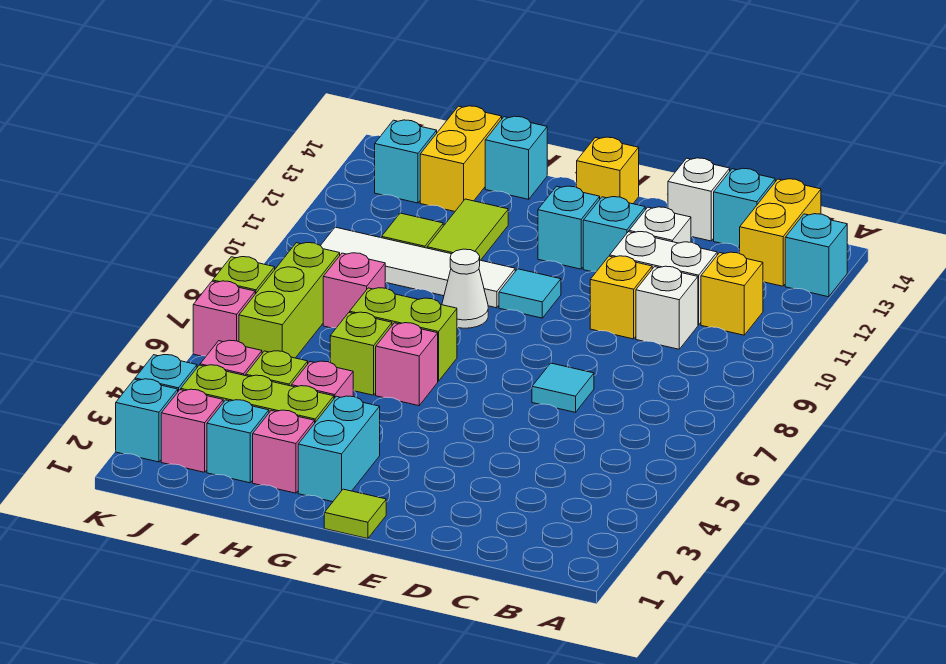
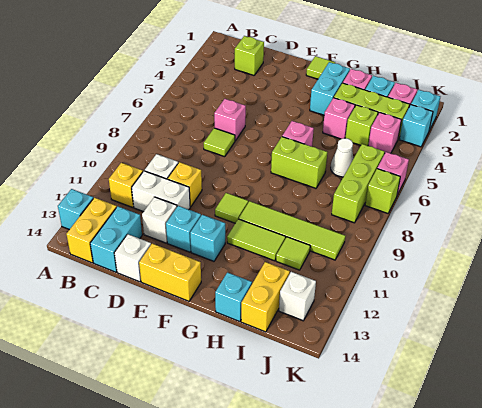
cyan brick C14 level 1 -> cyan brick C13:C14 level 1
cyan tile D7 level 1 -> lime tile D7 level 1
cyan tile F10 level 1 -> lime tile F10 level 1
yellow brick F14 level 1 -> yellow brick E14:F14 level 1
white cone G9 level 1 -> white cone I6 level 1
white tile G10:J10 level 1 -> lime tile G10:J10 level 1
lime brick H6 level 1 -> lime brick C2 level 1
lime tile H11:H12 level 1 -> lime tile G11:H11 level 1
pink brick I8 level 1 -> pink brick D6 level 1
cyan brick J13 level 1 -> white brick J13 level 1

